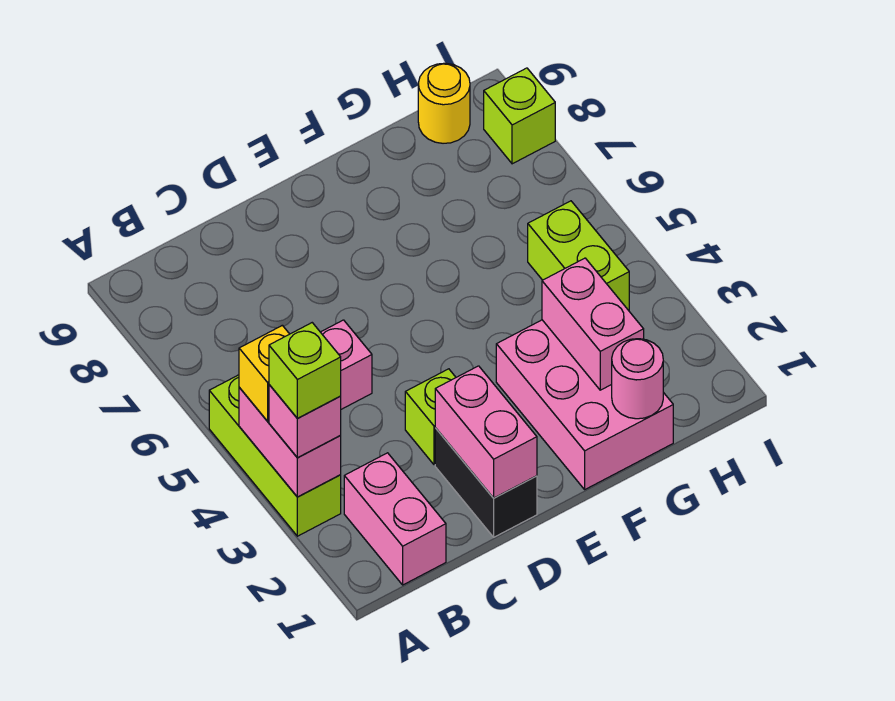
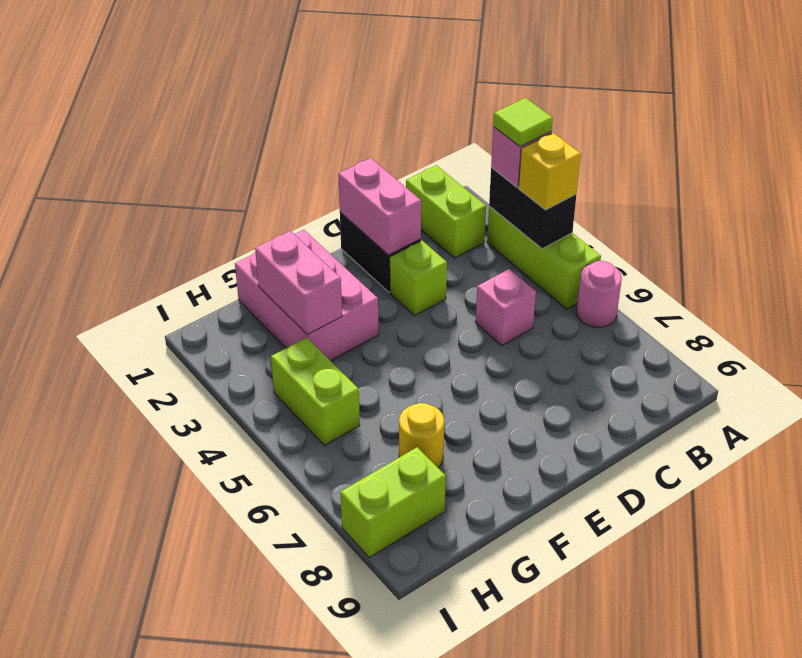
pink brick A3:A4 level 2 -> black brick A3:A4 level 2
lime brick A3 level 4 -> lime tile A3 level 4
pink brick B1:B2 level 1 -> lime brick B1:B2 level 1
pink round brick G1 level 2 -> pink round brick A6 level 1
yellow round brick H9 level 1 -> yellow round brick G7 level 1
lime brick I8 level 1 -> lime brick H8:I8 level 1

